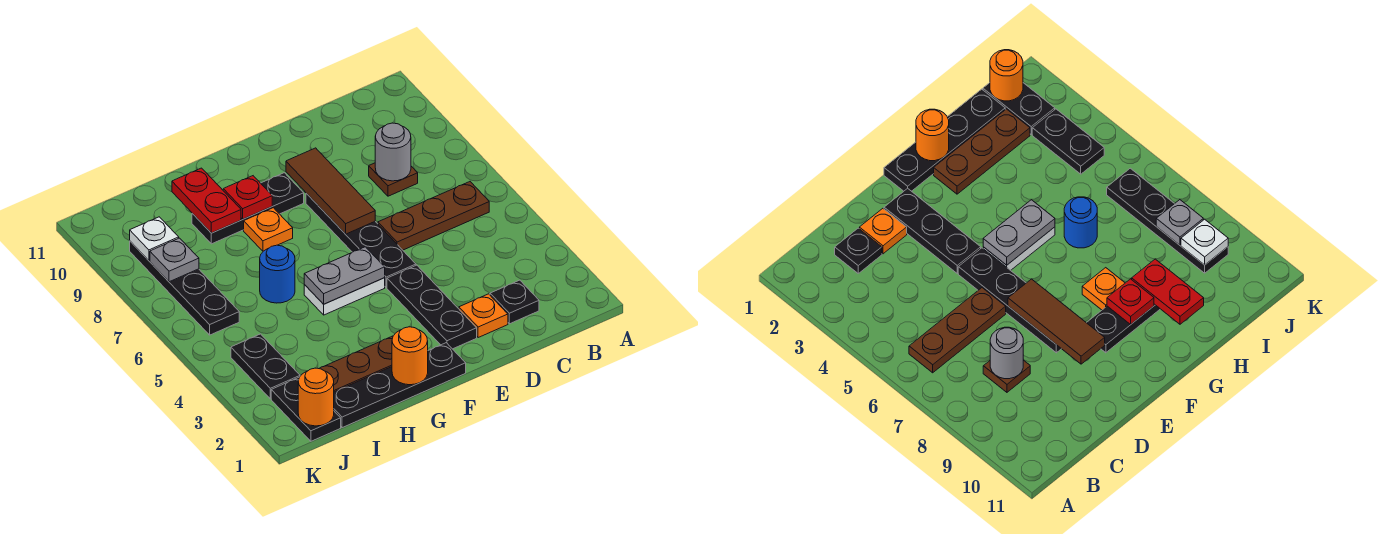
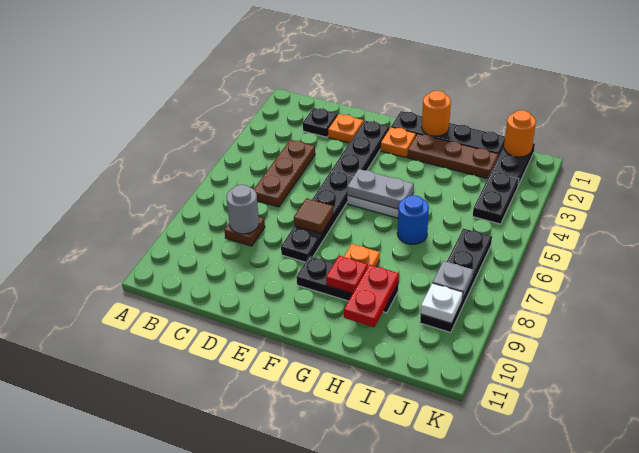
brown plate B6:D6 level 1 -> brown plate C4:C6 level 1
brown tile E7:E9 level 2 -> brown tile E7 level 2
none -> orange plate F2 level 1

